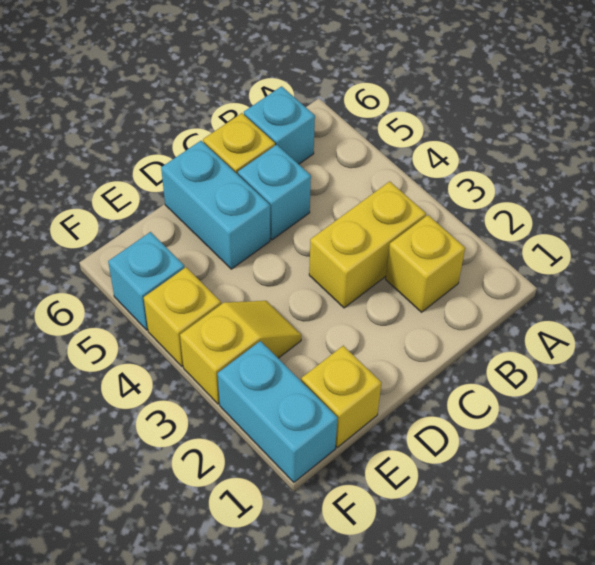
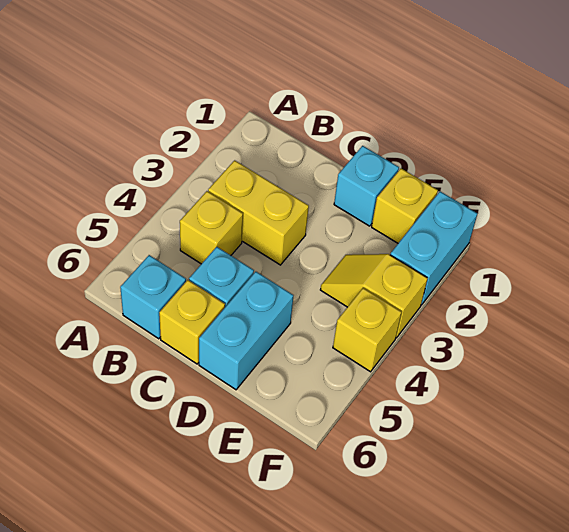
yellow brick B2 level 1 -> yellow brick B4 level 1
cyan brick F5 level 1 -> cyan brick D1 level 1

